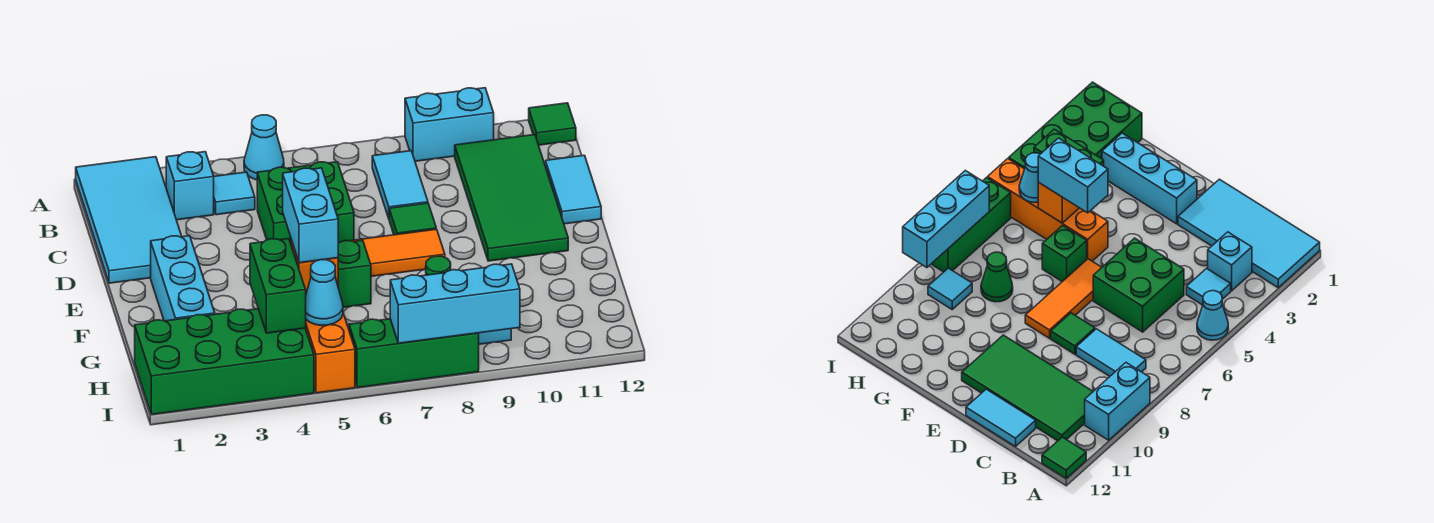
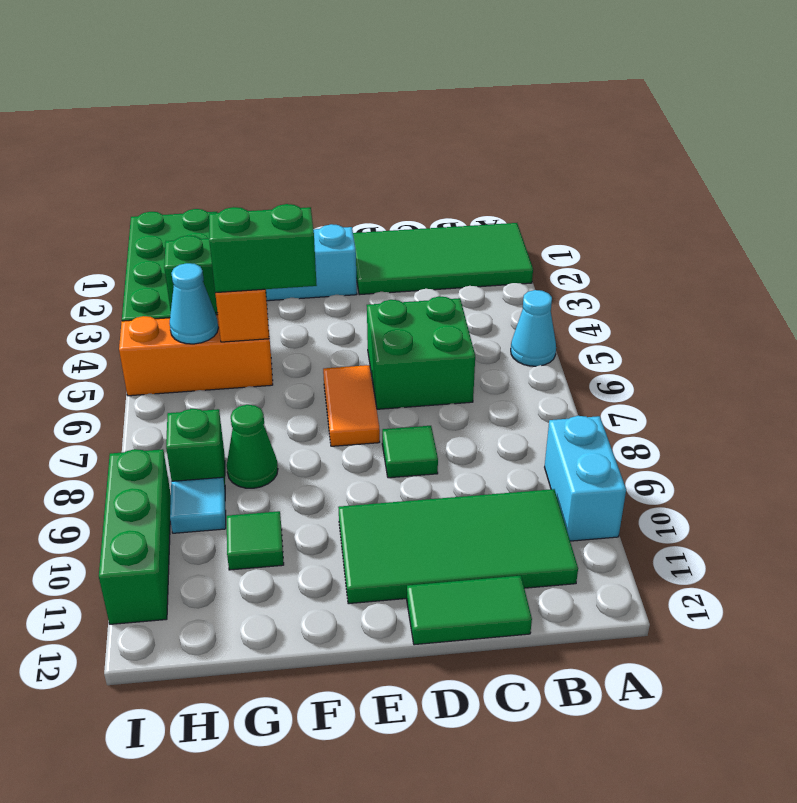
cyan tile A1:D2 level 1 -> green tile A1:D2 level 1
green tile A12 level 1 -> green tile G10 level 1
cyan brick B3 level 1 -> none
cyan tile B4 level 1 -> none
cyan tile B8:C8 level 1 -> none
cyan tile C12:D12 level 1 -> green tile C12:D12 level 1
orange tile E6:E8 level 1 -> orange tile E6:E7 level 1
orange brick F5:I5 level 1 -> orange brick G5:I5 level 1
cyan brick F5:G5 level 3 -> green brick F5:G5 level 3
green brick F6 level 1 -> green brick H8 level 1
green brick I6:I8 level 1 -> green brick I9:I11 level 1
cyan brick I7:I9 level 2 -> none

